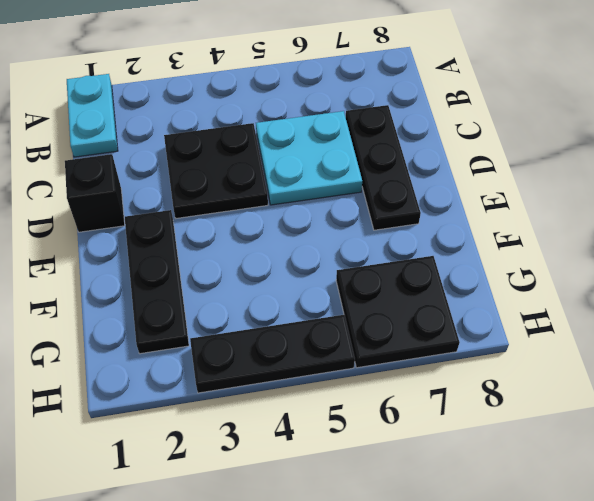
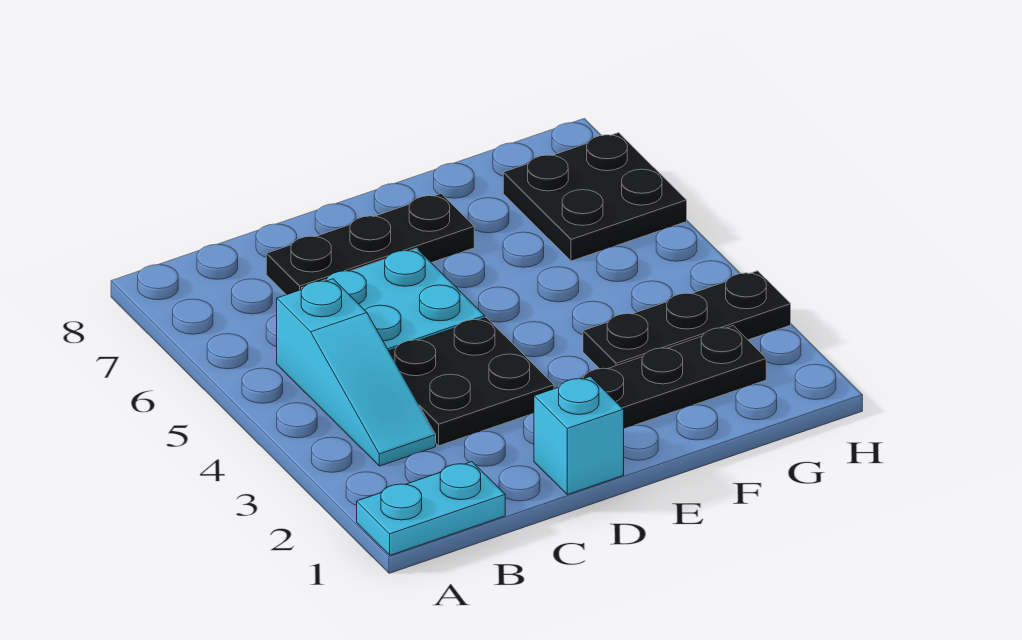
none -> cyan slope B3:B5 level 1 top 5
black brick D1 level 1 -> cyan brick D1 level 1
black plate H3:H5 level 1 -> black plate F3:H3 level 1

